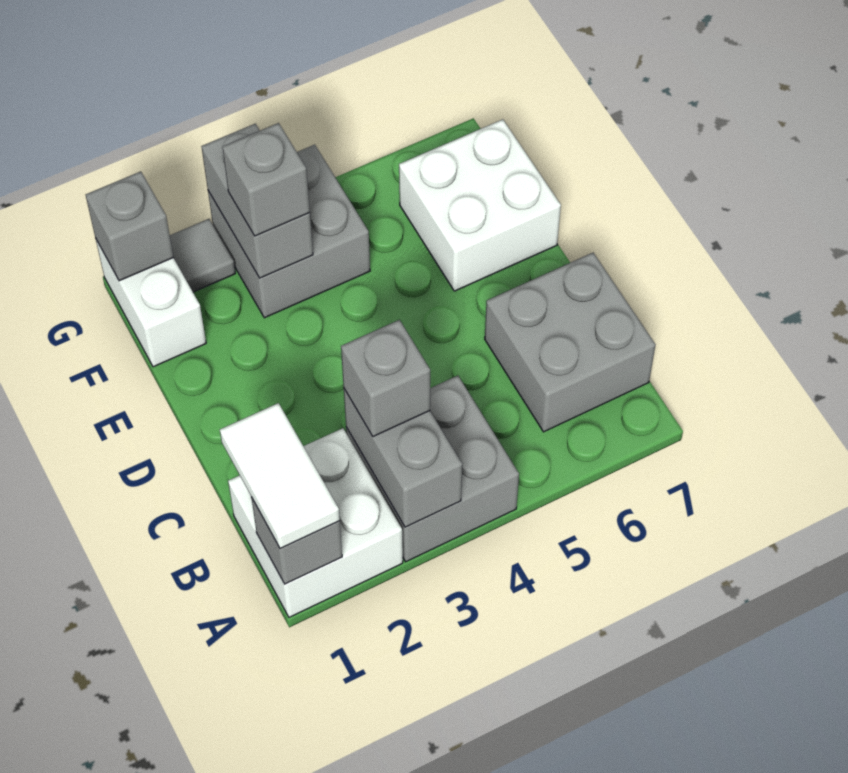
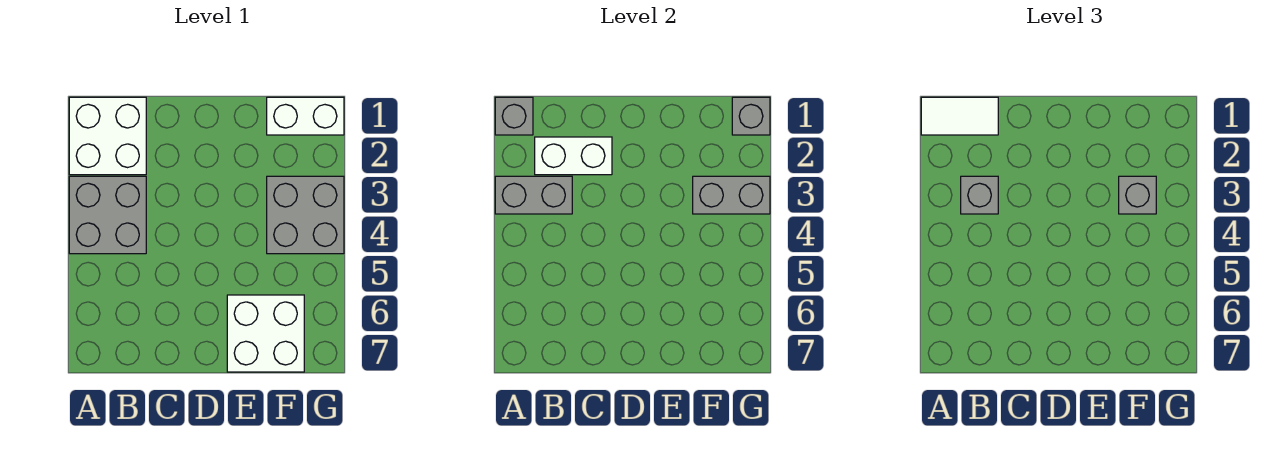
none -> white brick B2:C2 level 2
grey brick B6:C7 level 1 -> none
grey tile G2 level 1 -> none

